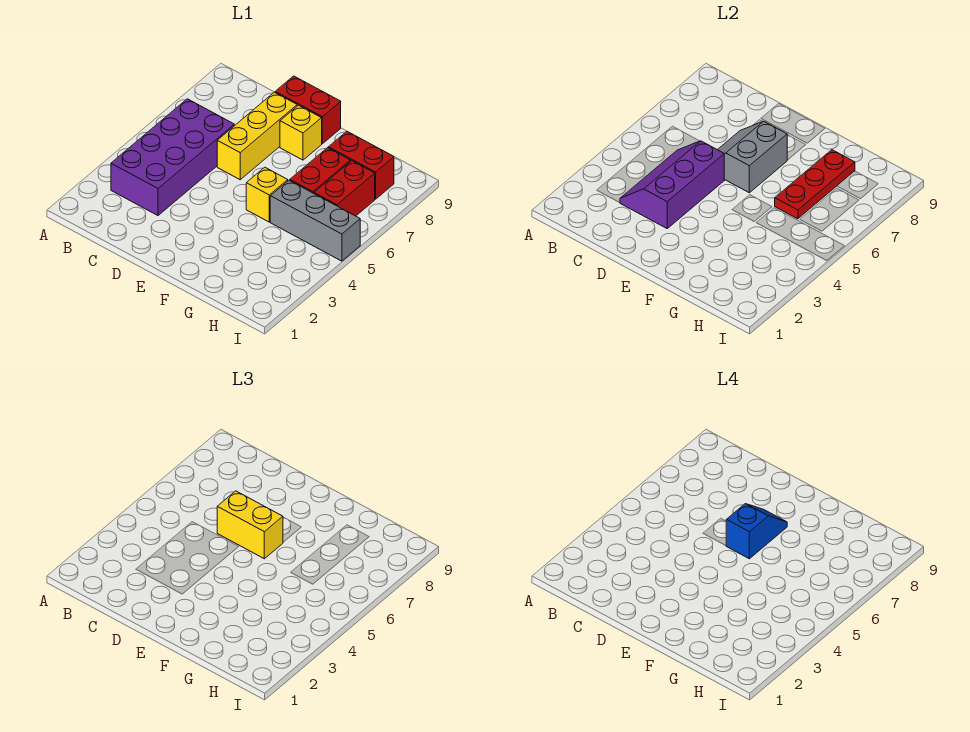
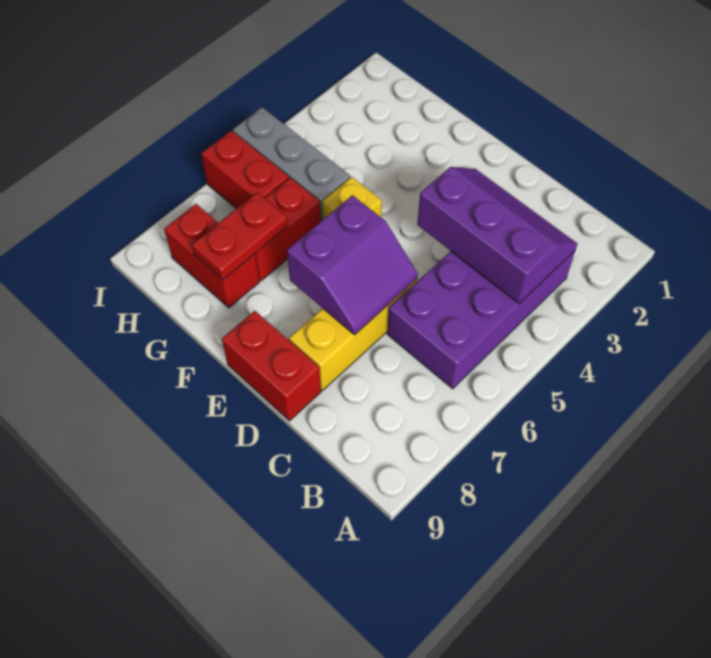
purple slope C3:D5 level 2 top D -> purple slope B3:D4 level 2 top 4
grey slope D6:E7 level 2 top E -> purple slope D6:E7 level 2 top E
yellow brick D6:E6 level 3 -> none
blue slope E6:E7 level 4 top 6 -> none
yellow brick E8 level 1 -> none
red plate G6:G8 level 2 -> red plate G7:G8 level 2
red brick H6:H7 level 1 -> red brick H6:I6 level 1

